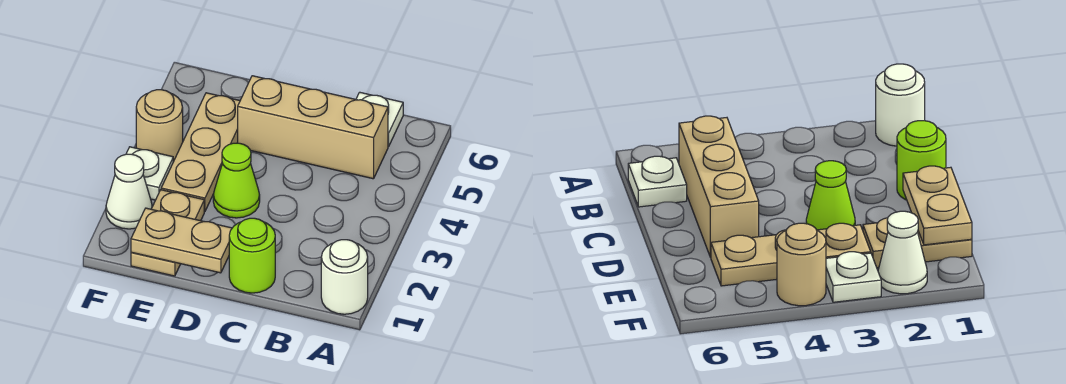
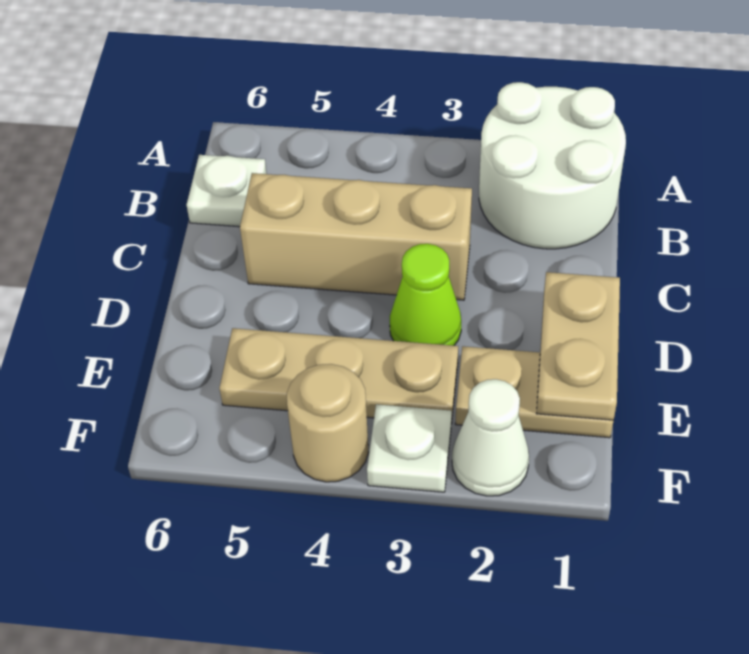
white round brick A1 level 1 -> white round brick A1:B2 level 1
tan brick B5:D5 level 1 -> tan brick C3:C5 level 1
lime round brick C1 level 1 -> none

